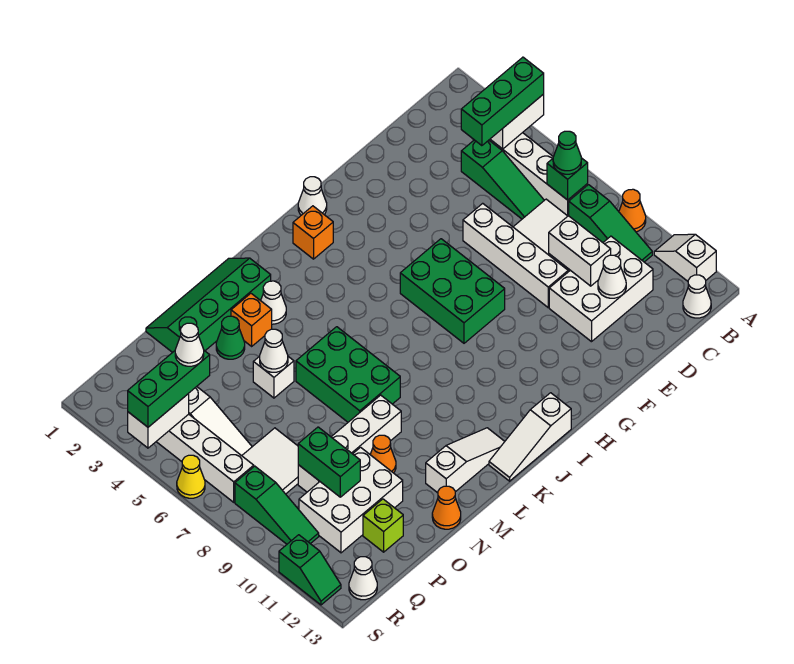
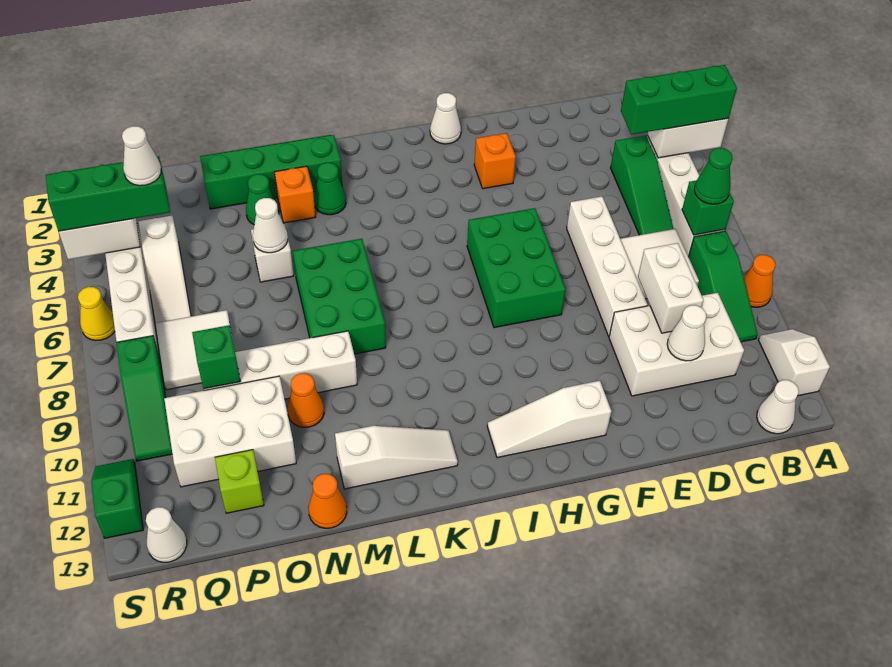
orange brick I2 level 1 -> orange brick G3 level 1
white slope I13:K13 level 1 top I -> white slope G12:I12 level 1 top G
white cone L3 level 1 -> green cone L3 level 1
green brick P9:P10 level 2 -> green brick P9 level 2
green slope S11:S12 level 1 top 11 -> green slope S11:S12 level 1 top 12

